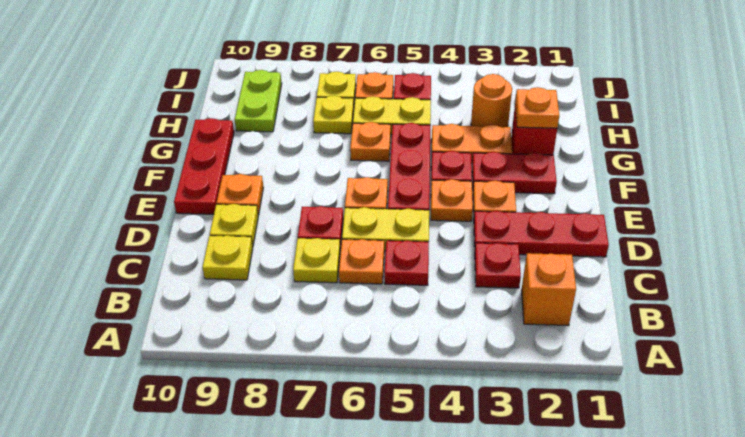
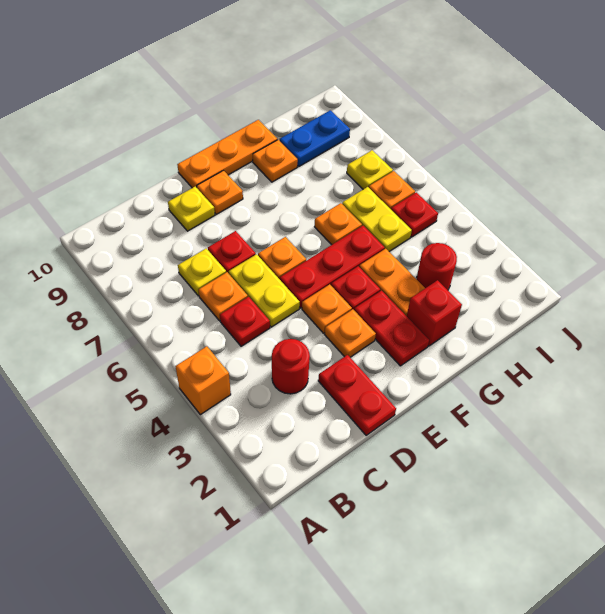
orange brick B2 level 1 -> orange brick A4 level 1
red plate C3 level 1 -> red round brick C3 level 1
yellow plate C9 level 1 -> none
red plate D1:D3 level 1 -> red plate D1:D2 level 1
red plate E10:G10 level 1 -> orange plate E10:G10 level 1
orange plate G2 level 2 -> orange plate G9 level 1
orange round brick H3 level 1 -> red round brick H3 level 1
yellow plate H7 level 1 -> none
lime plate H9:I9 level 1 -> blue plate H9:I9 level 1

